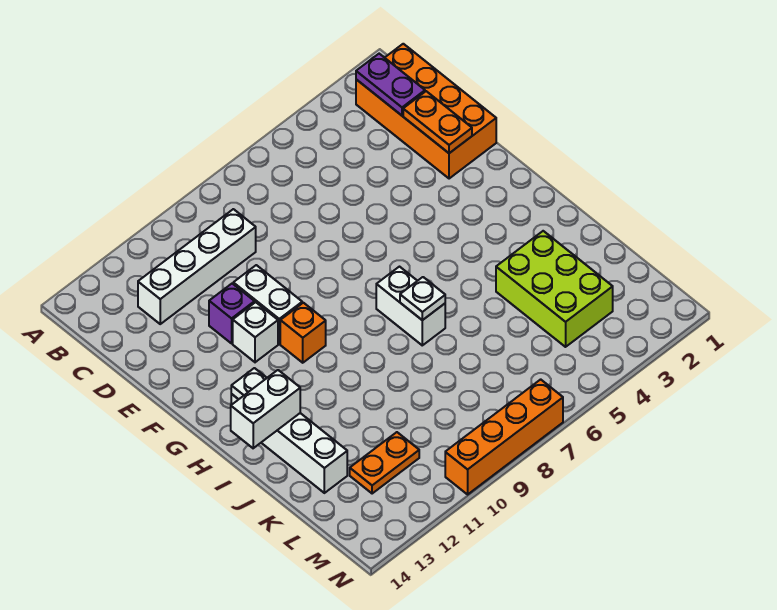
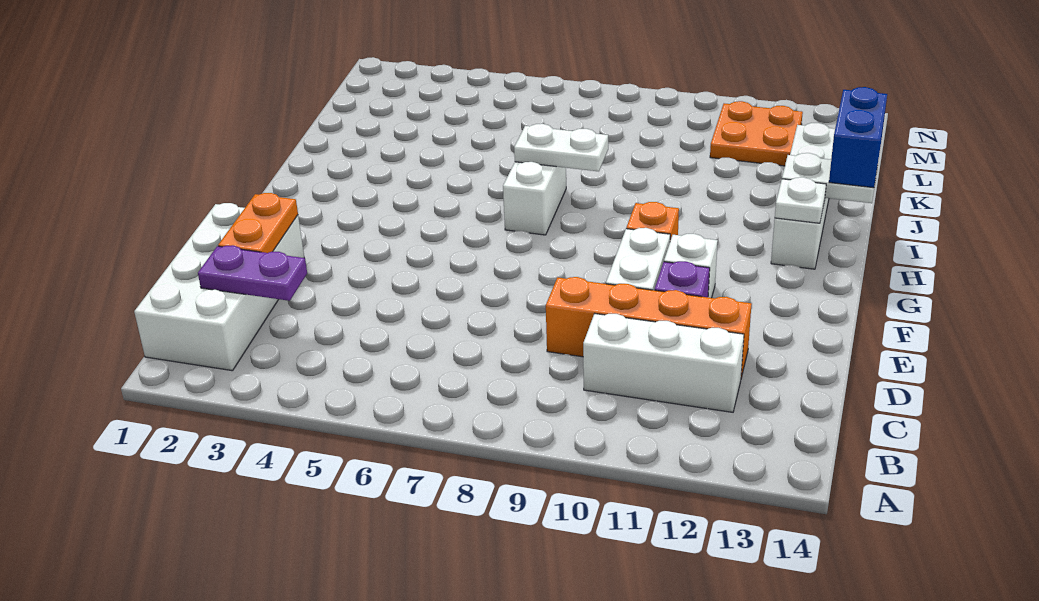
orange brick B1:E2 level 1 -> white brick B1:E2 level 1
purple plate B2:C2 level 2 -> purple plate C2:C3 level 2
white brick C9:C12 level 1 -> white brick C10:C12 level 1
white plate I7 level 2 -> white plate I7:I8 level 2
white brick I13:I14 level 2 -> white plate I13:I14 level 2
none -> blue brick I14:J14 level 3
lime brick J3:L4 level 1 -> none
orange plate L11:L12 level 1 -> orange plate L11:M12 level 1
orange brick N7:N10 level 1 -> orange brick D9:D12 level 1

